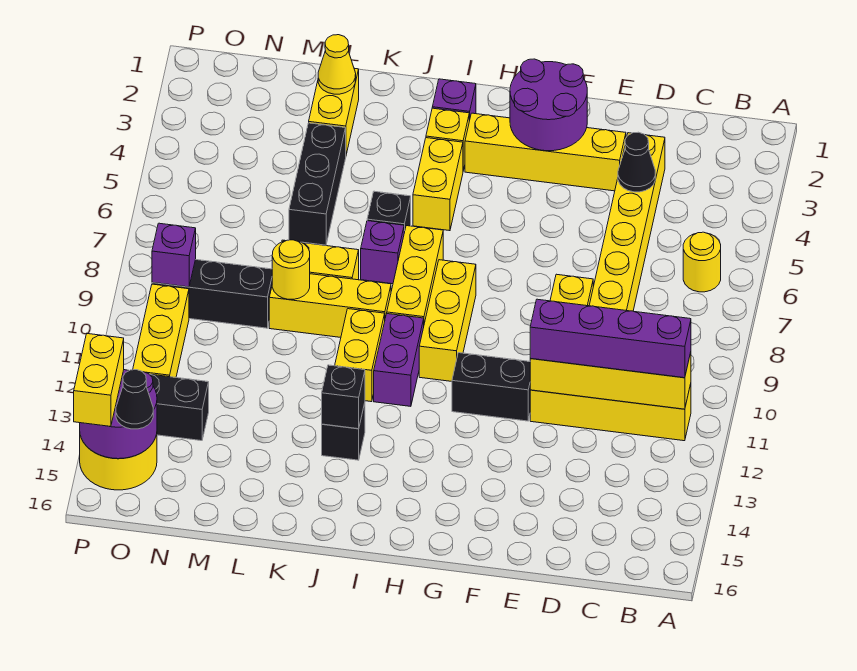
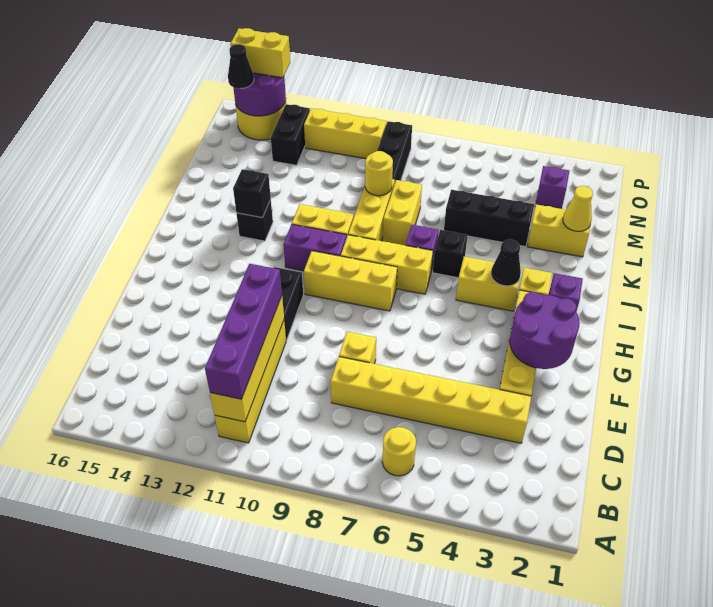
black cone D4 level 2 -> black cone I4 level 2
purple brick O9 level 2 -> purple brick N3 level 1

